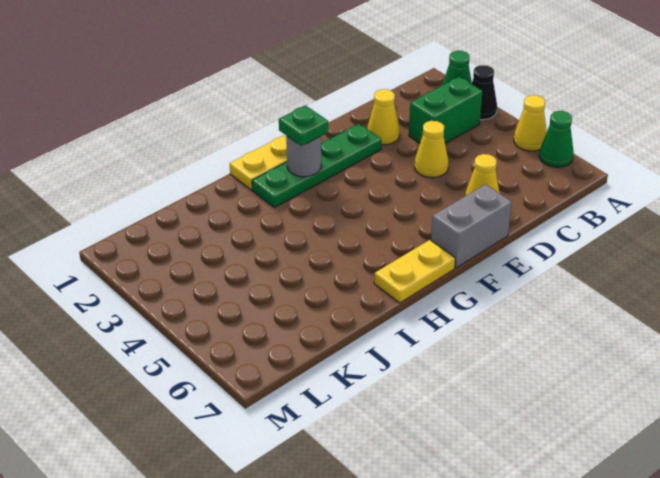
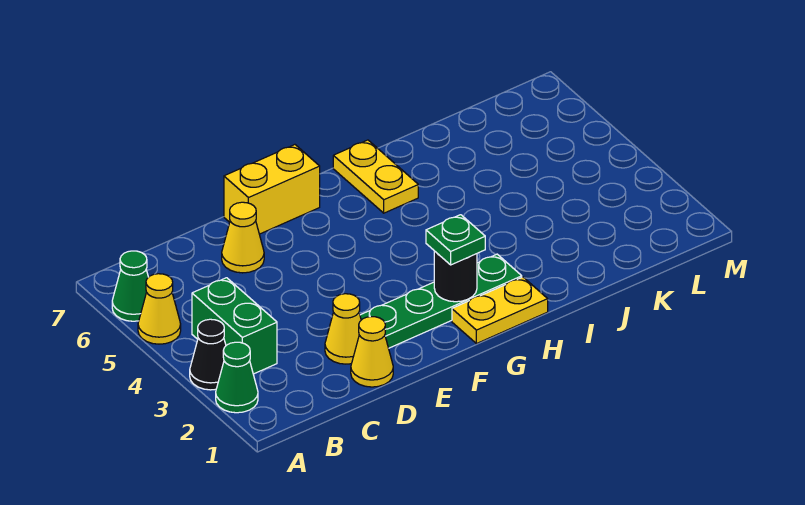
green brick B3:C3 level 1 -> green brick B3:B4 level 1
yellow cone D4 level 1 -> yellow cone D1 level 1
grey brick E7:F7 level 1 -> yellow brick E7:F7 level 1
grey round brick G2 level 2 -> black round brick G2 level 2
yellow plate G7:H7 level 1 -> yellow plate H6:H7 level 1

